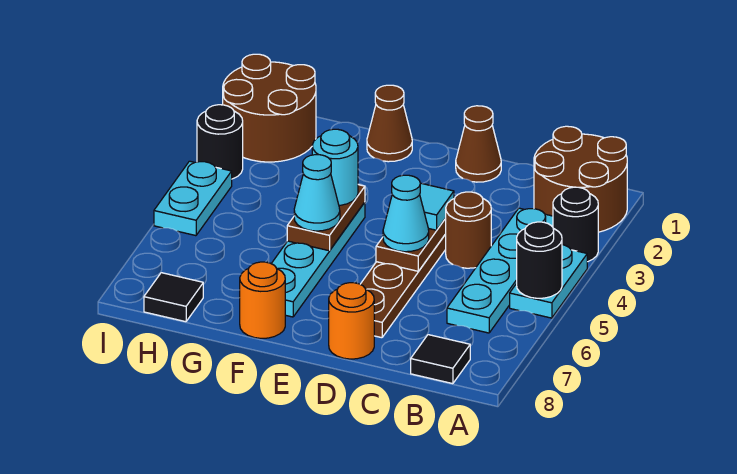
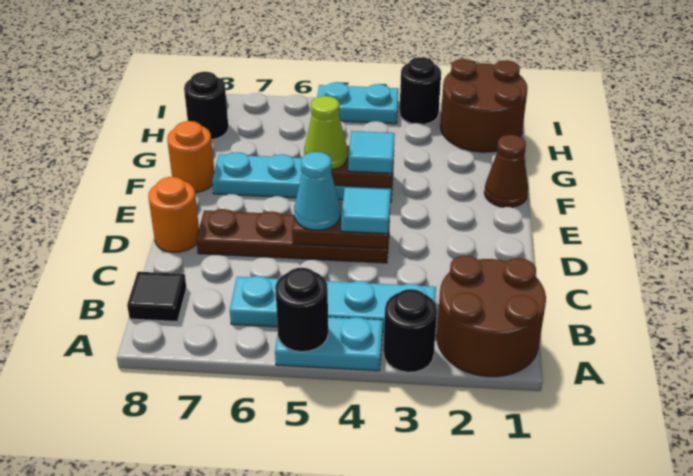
brown round brick C4 level 1 -> none
brown cone D1 level 1 -> none
cyan round brick F4 level 3 -> cyan tile F4 level 3
cyan cone F5 level 3 -> lime cone F5 level 3
black tile H8 level 1 -> black round brick H8 level 1

